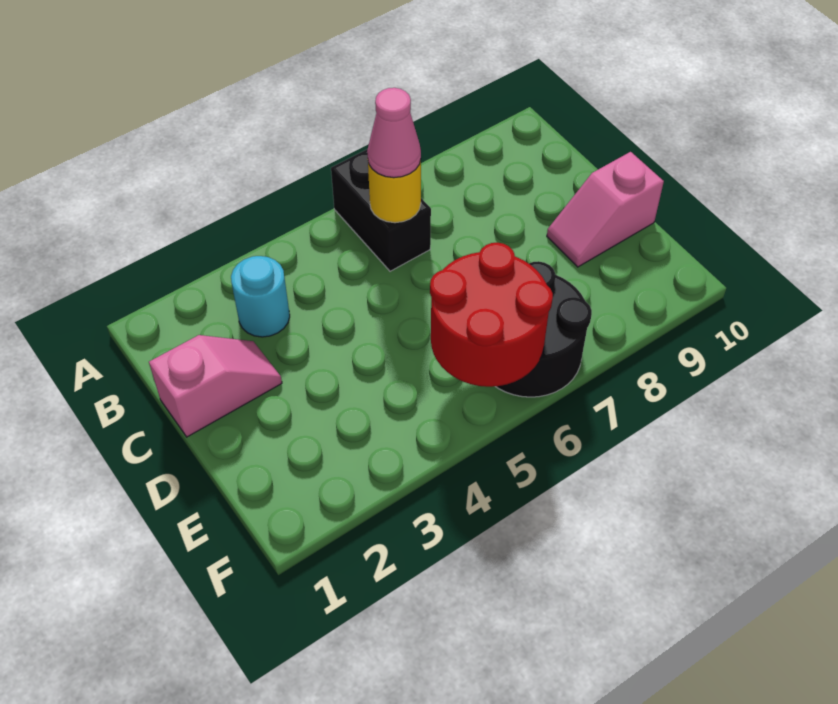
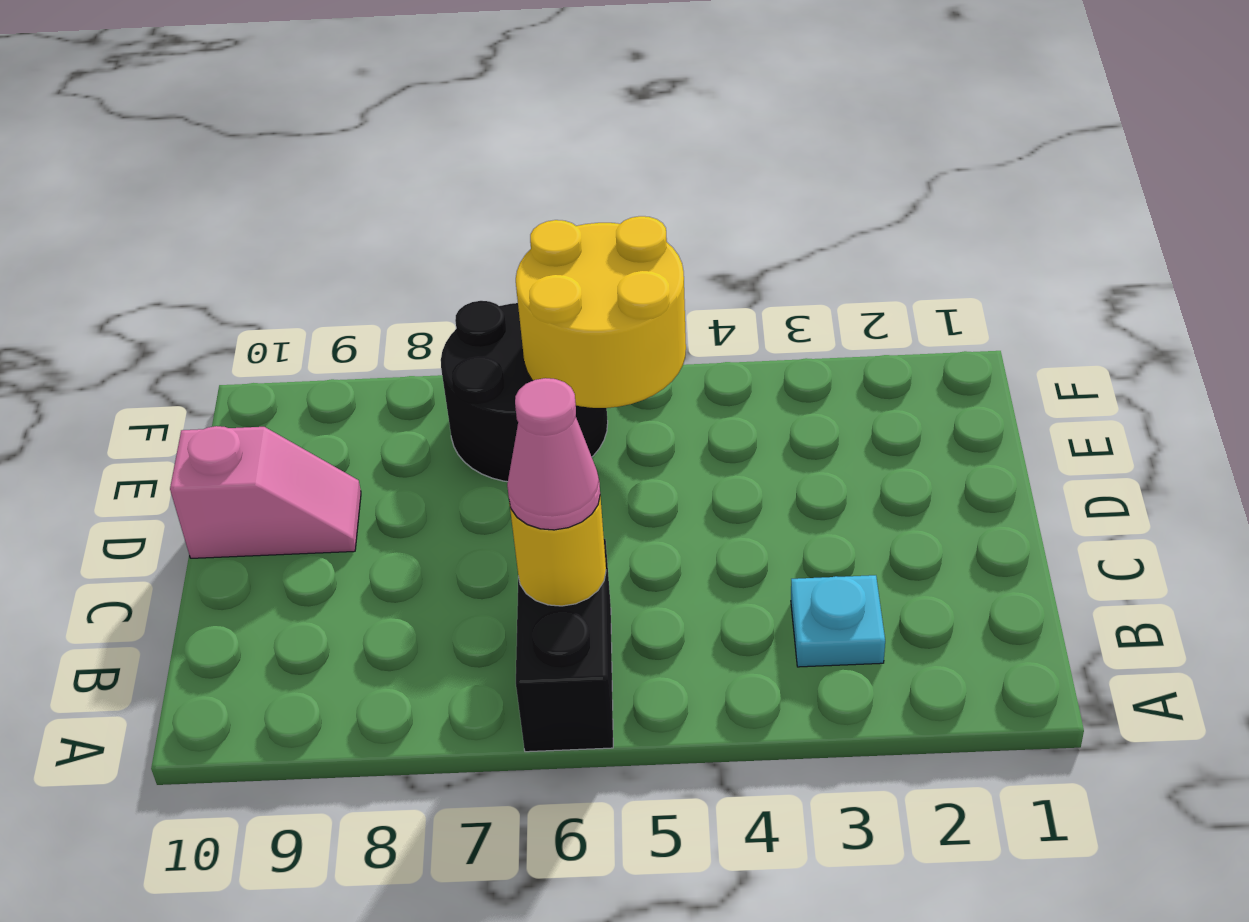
cyan round brick B3 level 1 -> cyan plate B3 level 1
pink slope C1:C2 level 1 top 1 -> none
red round brick E5:F6 level 2 -> yellow round brick E5:F6 level 2

